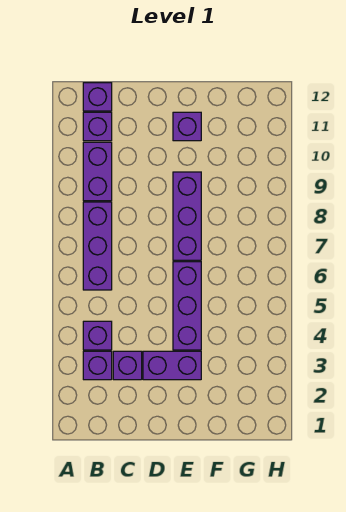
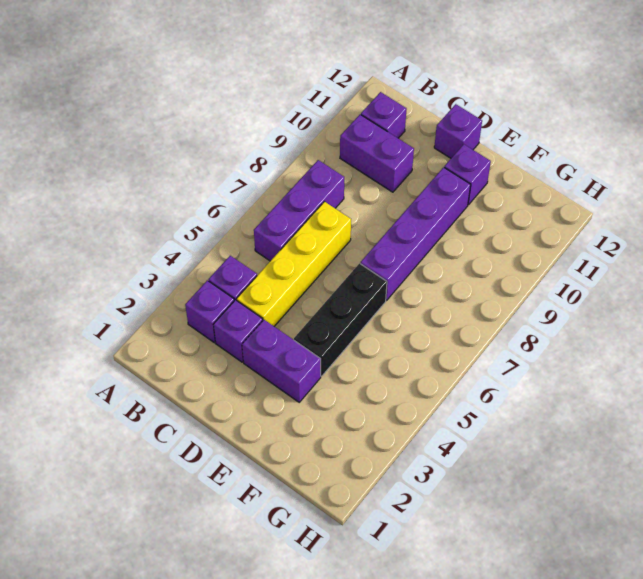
purple brick B9:B10 level 1 -> purple brick B10:C10 level 1
purple brick B12 level 1 -> purple brick D12 level 1
none -> yellow brick C4:C7 level 1
purple brick E4:E6 level 1 -> black brick E4:E6 level 1
purple brick E7:E9 level 1 -> purple brick E7:E10 level 1

